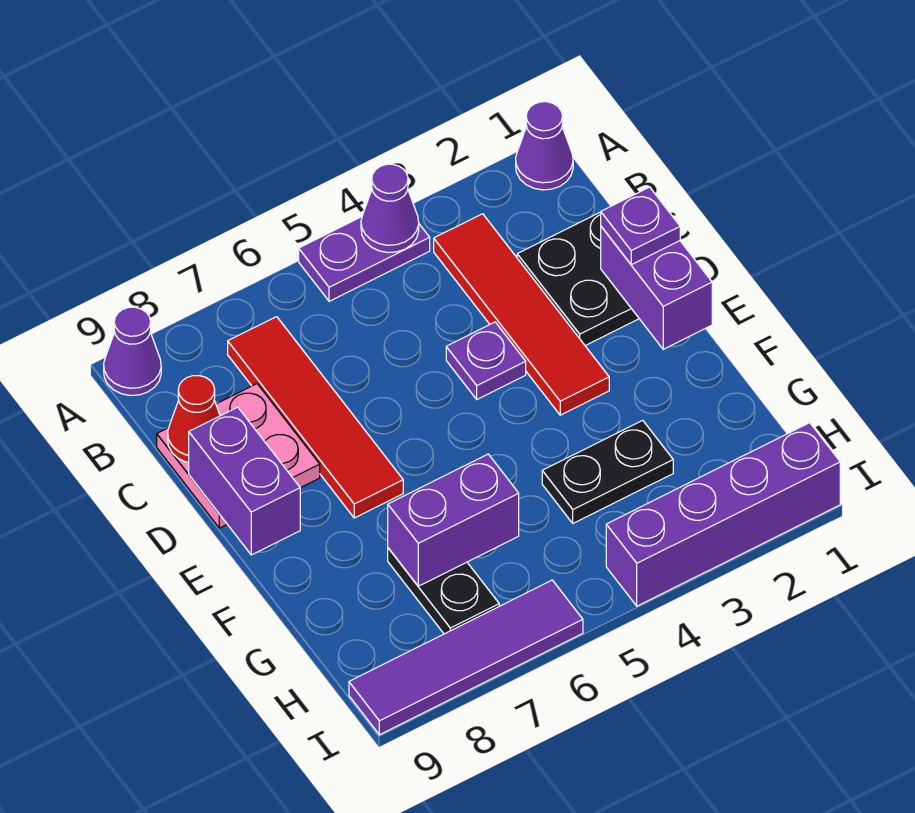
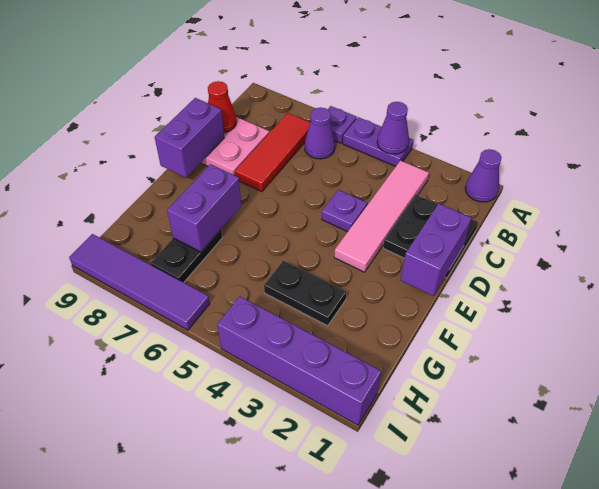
purple cone A9 level 1 -> purple cone B6 level 1
red tile B3:E3 level 1 -> pink tile B3:E3 level 1
red tile B7:E7 level 1 -> red tile B7:D7 level 1
purple plate D1 level 3 -> purple plate A6 level 1
purple brick G6:G7 level 2 -> purple brick F7:G7 level 2

